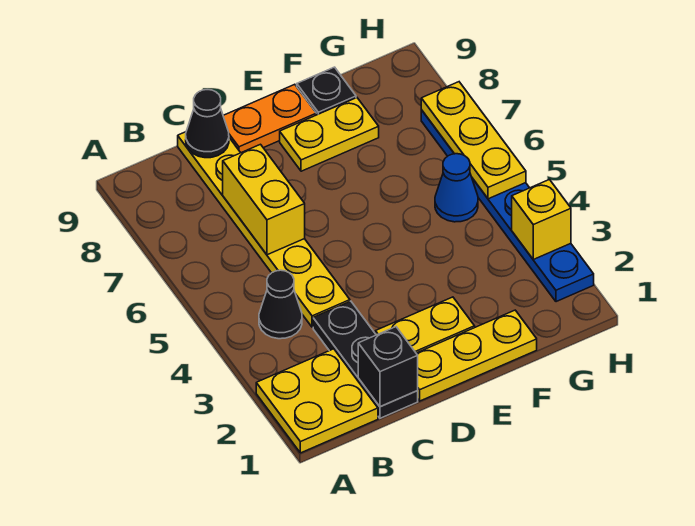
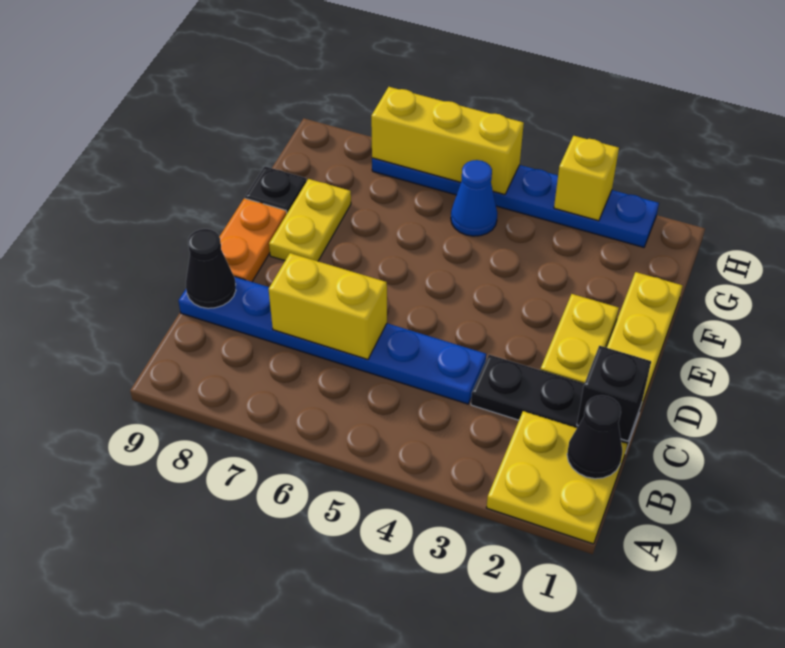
black cone B4 level 1 -> black cone B1 level 2
yellow plate C4:C9 level 1 -> blue plate C4:C9 level 1
yellow plate H5:H7 level 2 -> yellow brick H5:H7 level 2

